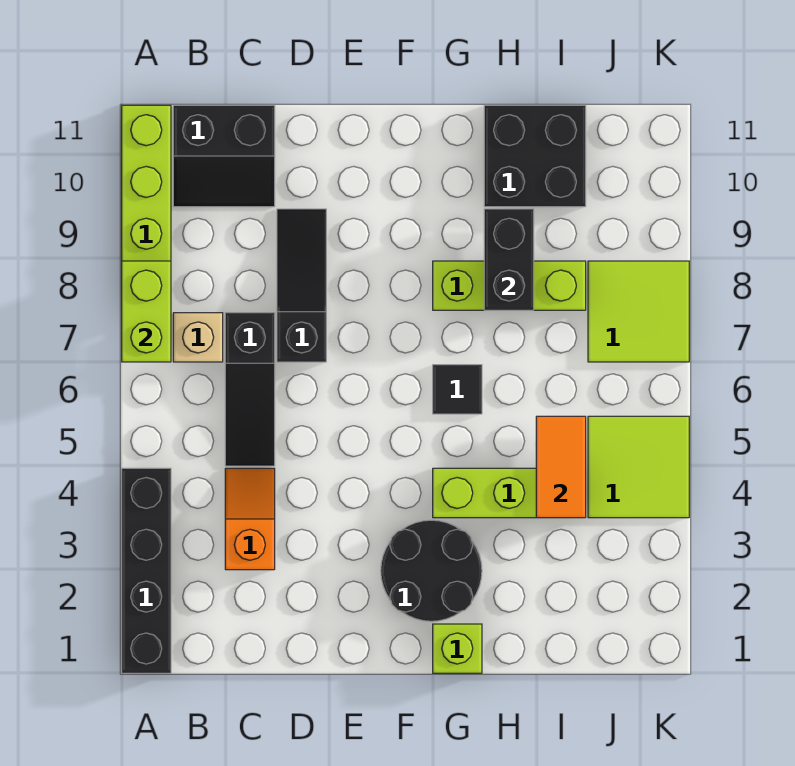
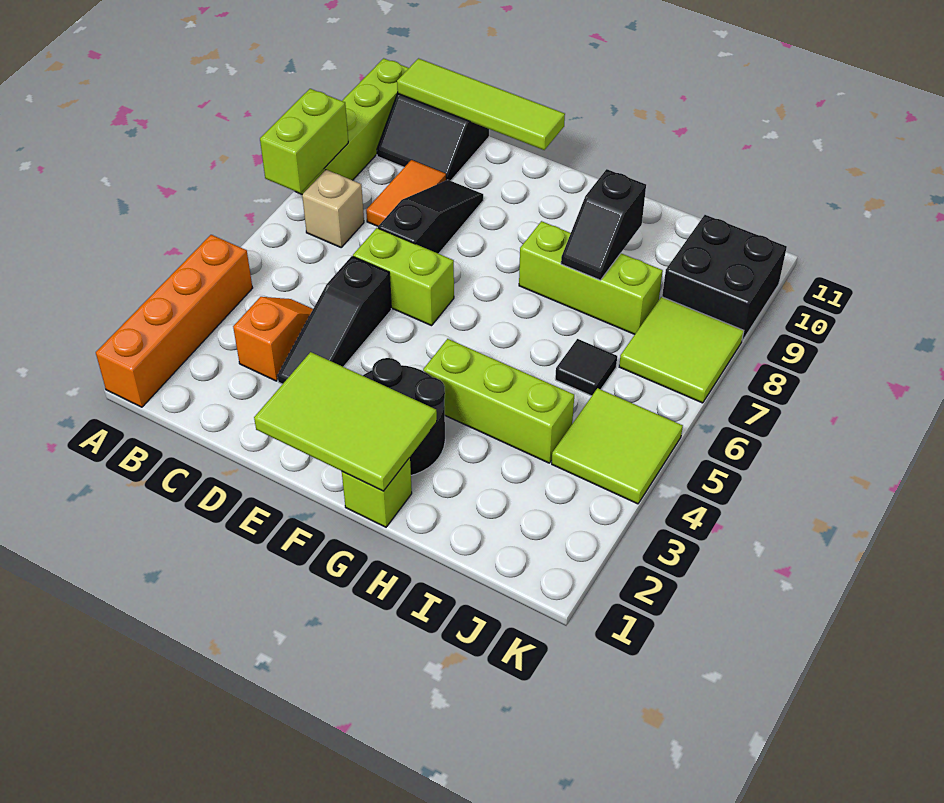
black brick A1:A4 level 1 -> orange brick A1:A4 level 1
none -> lime tile B11:E11 level 2
black slope C5:C7 level 1 top 7 -> black slope D3:D5 level 1 top 5
none -> lime brick D6:E6 level 1
none -> lime tile E1:G2 level 2
black tile G6 level 1 -> black tile I6 level 1
black brick H8:H9 level 2 -> black slope H8:H9 level 2 top 9
black brick H10:I11 level 1 -> black brick J9:K10 level 1
orange tile I4:I5 level 2 -> orange tile C8:C9 level 1

